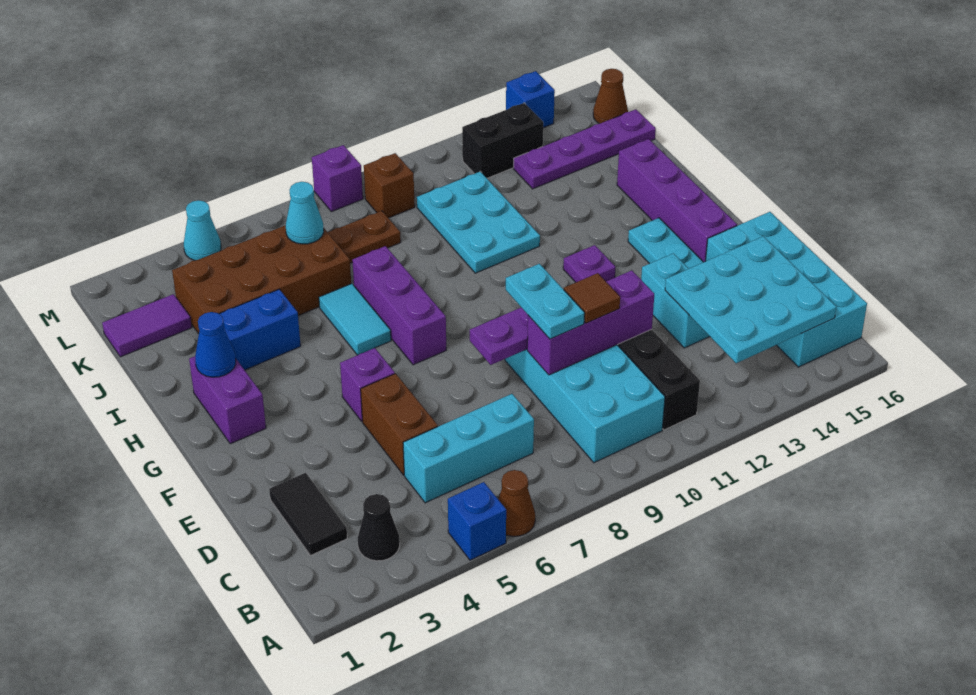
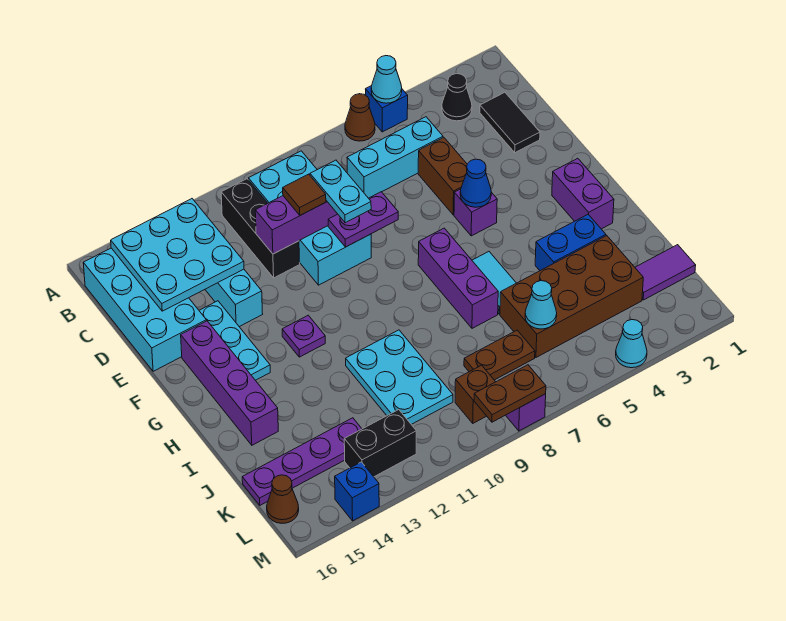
none -> cyan cone A5 level 2
blue cone H2 level 2 -> blue cone F5 level 2
none -> brown plate M8:M9 level 2

